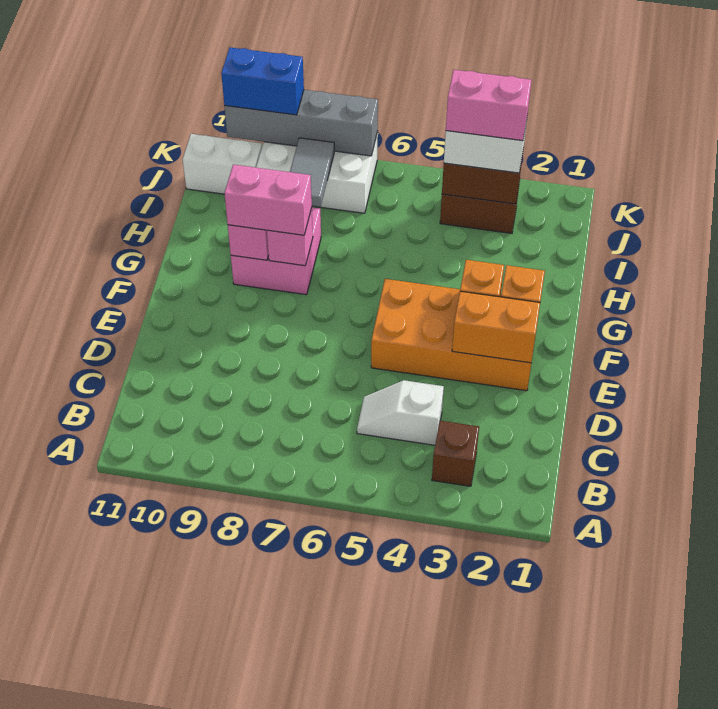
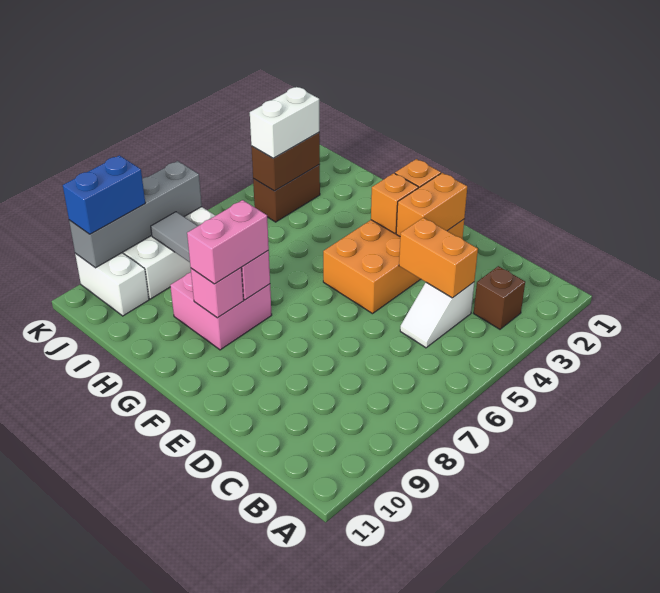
none -> orange brick C4:D4 level 2
pink brick J3:J4 level 4 -> none
white brick J10:J11 level 1 -> white brick J10:K10 level 1

